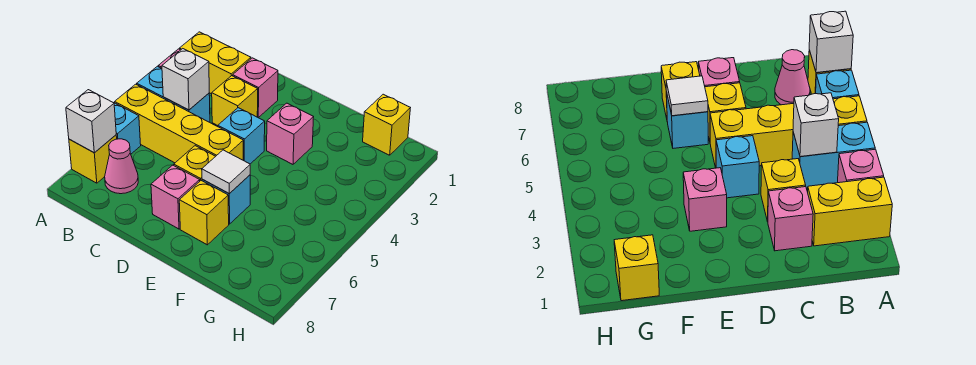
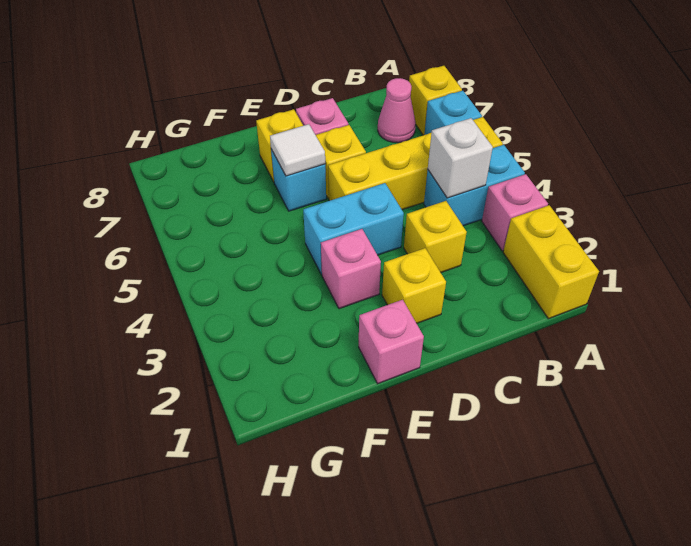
yellow brick A2:B2 level 1 -> yellow brick A1:A2 level 1
white brick A7 level 2 -> none
pink brick C2 level 1 -> pink brick E1 level 1
cyan brick D4 level 1 -> cyan brick D4:E4 level 1
yellow brick G1 level 1 -> yellow brick D2 level 1

